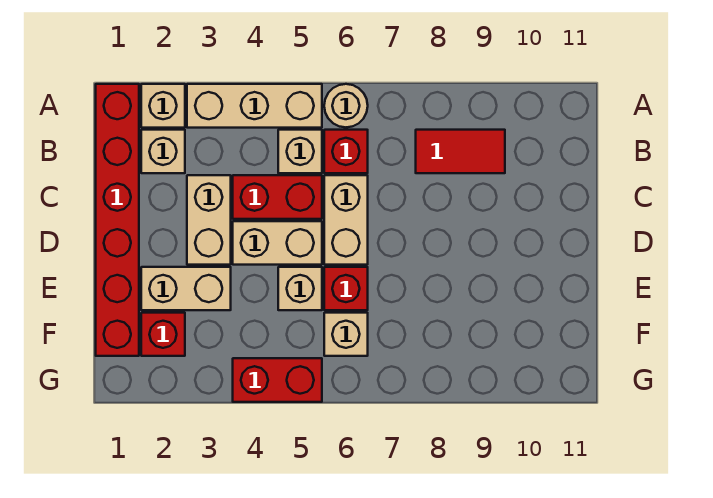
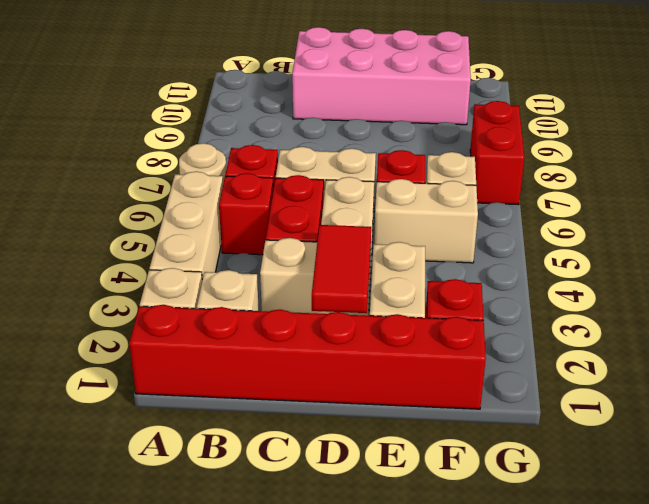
tan brick B5 level 1 -> red brick B5 level 1
red tile B8:B9 level 1 -> red tile D2:D3 level 2
none -> pink brick C10:F11 level 1
tan brick E5 level 1 -> tan brick E5:F5 level 1
red brick G4:G5 level 1 -> red brick G7:G8 level 1

